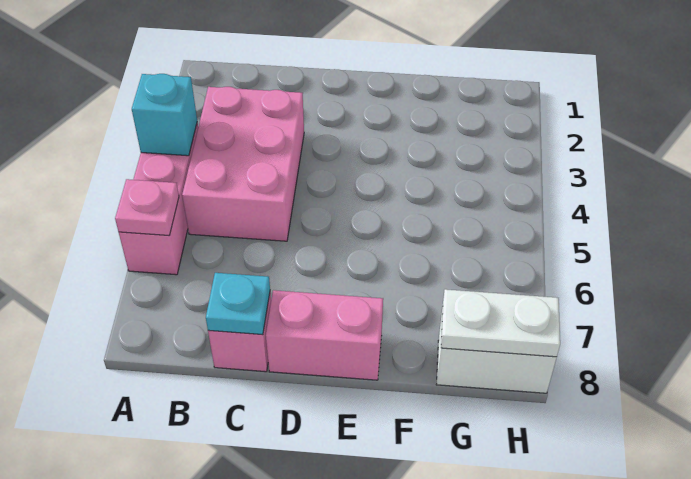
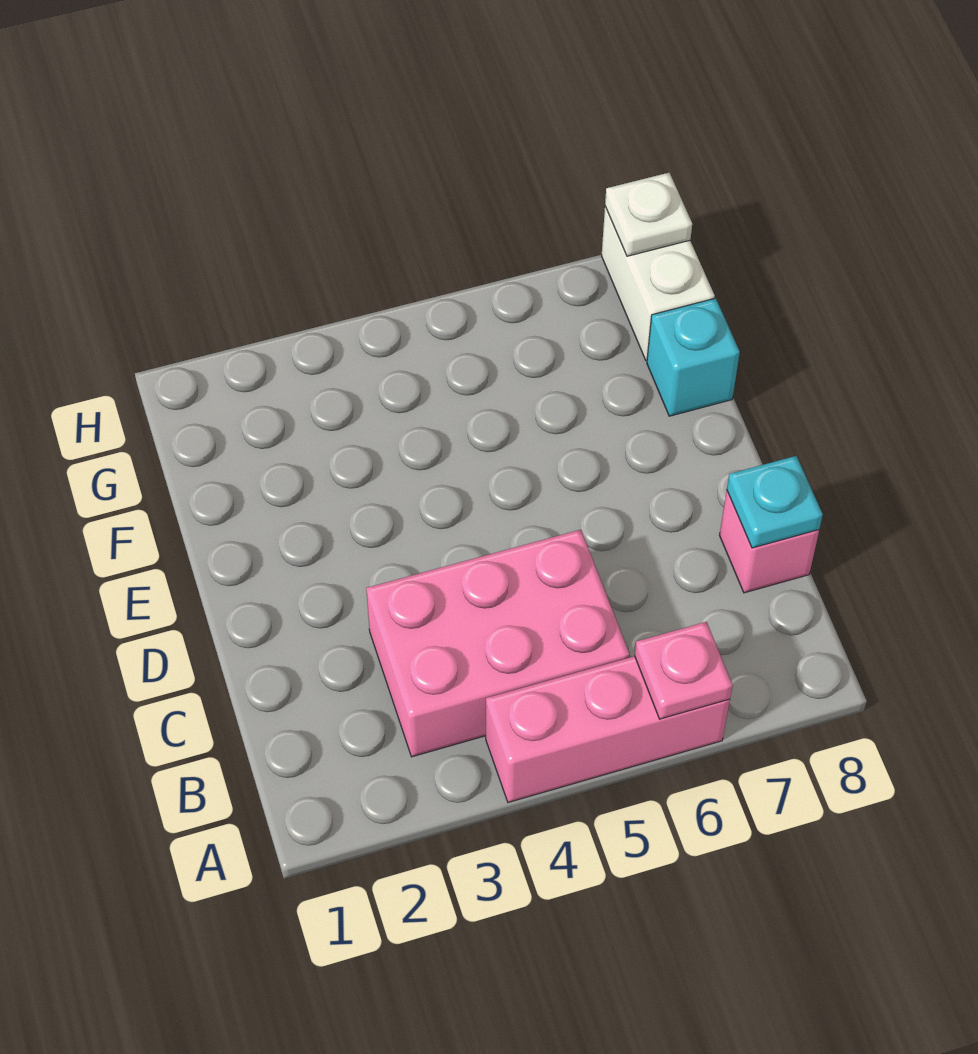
cyan brick A4 level 2 -> cyan brick F8 level 1
pink brick D8:E8 level 1 -> none
white plate G8:H8 level 2 -> white plate H8 level 2

